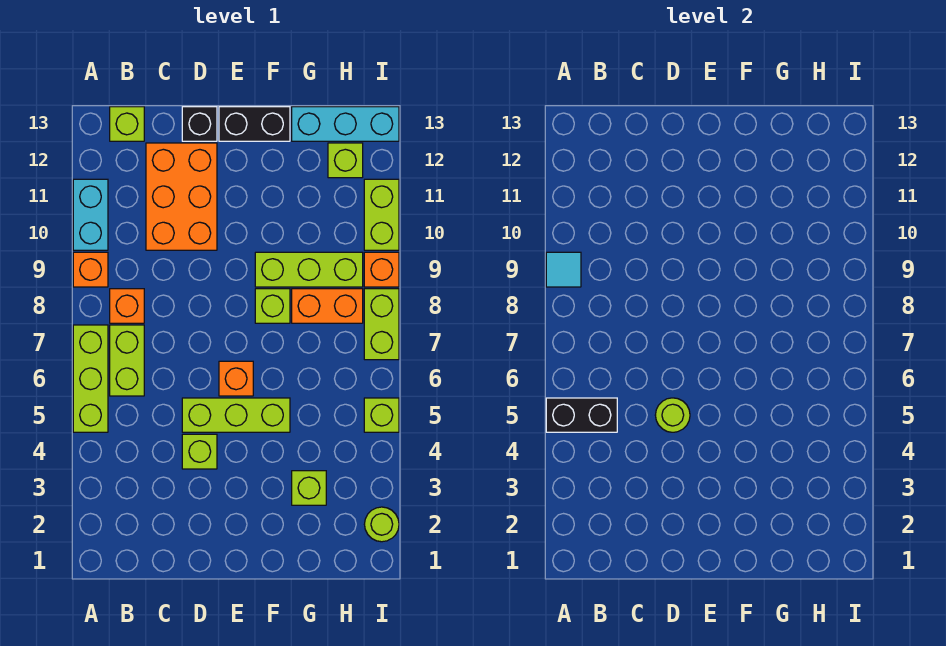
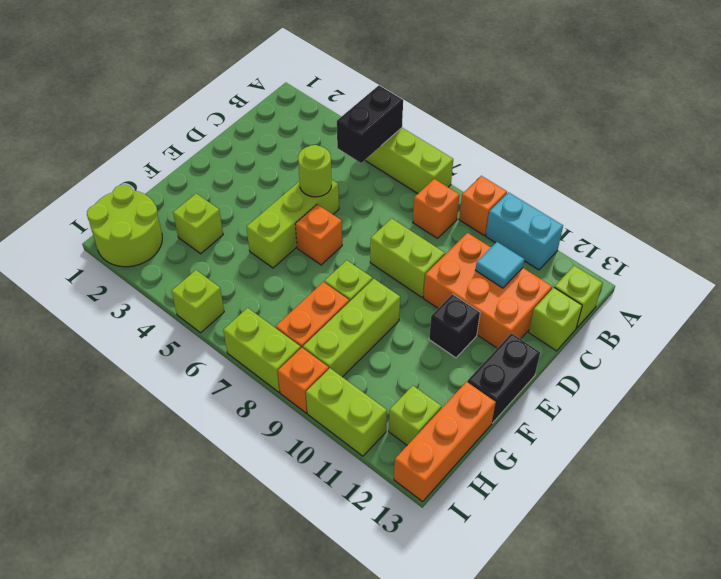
cyan tile A9 level 2 -> cyan tile C11 level 2
lime brick B6:B7 level 1 -> lime brick D8:D9 level 1
lime brick D4 level 1 -> lime brick C13 level 1
black brick D13 level 1 -> black brick E11 level 1
cyan brick G13:I13 level 1 -> orange brick G13:I13 level 1
lime round brick I2 level 1 -> lime round brick H1:I2 level 1

